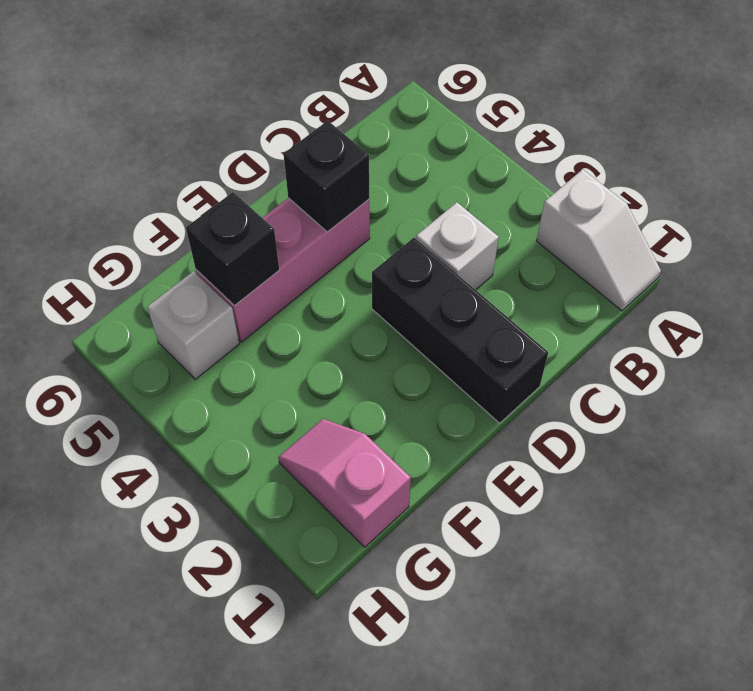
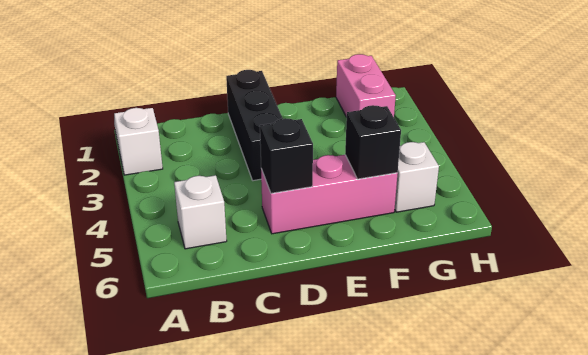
white brick C3 level 1 -> white brick B5 level 1
pink slope G1:G2 level 1 top 1 -> pink brick G1:G2 level 1

